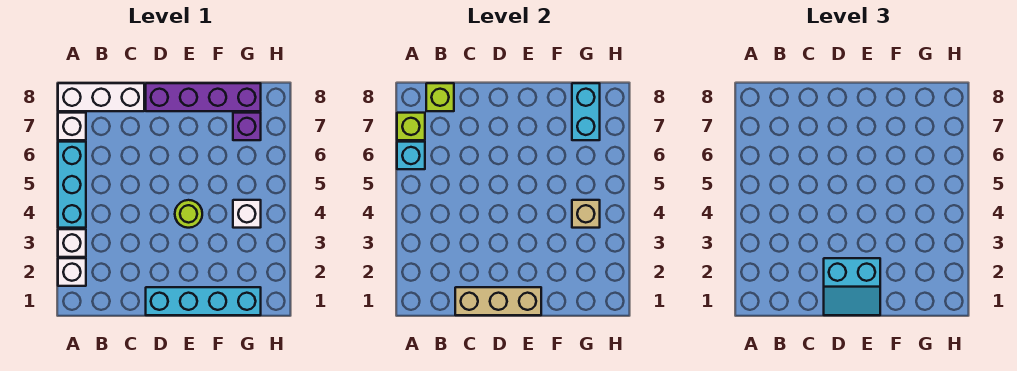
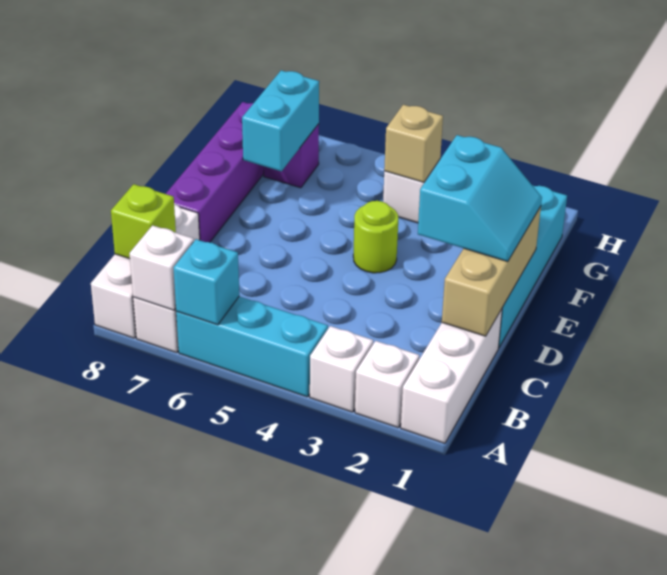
none -> white brick A1:C1 level 1
lime brick A7 level 2 -> white brick A7 level 2
cyan brick G7:G8 level 2 -> cyan brick F7:G7 level 2

